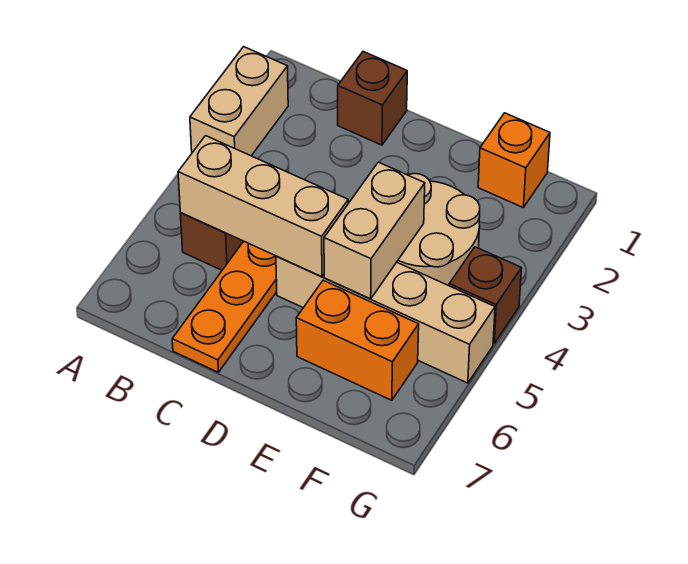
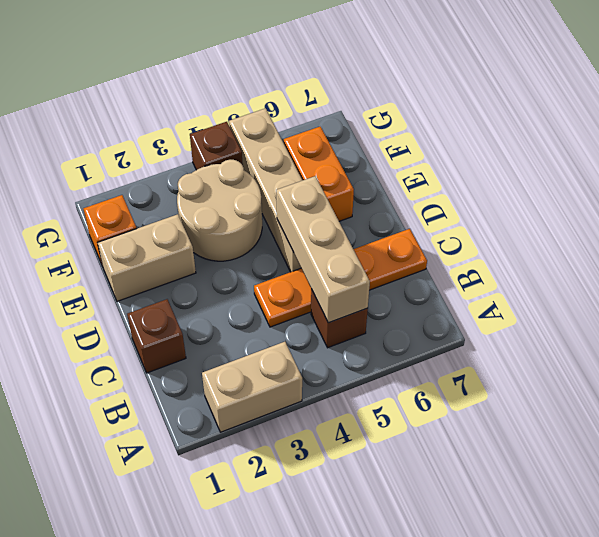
tan brick E4:E5 level 2 -> tan brick E1:E2 level 1

